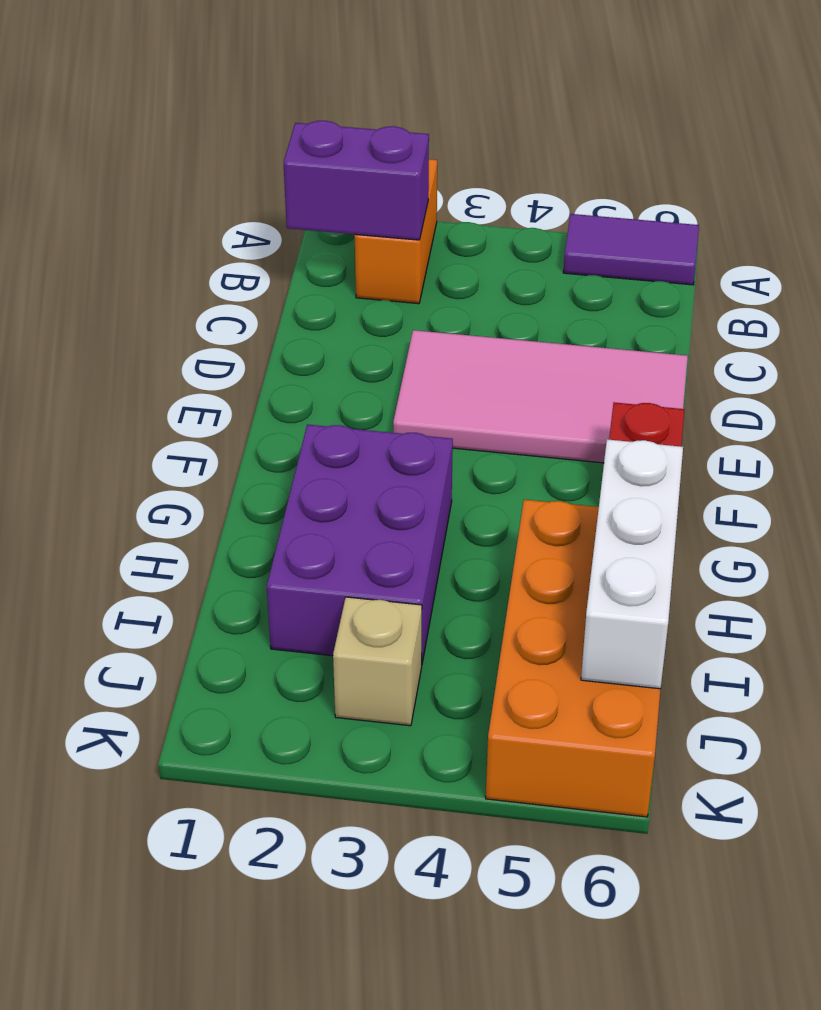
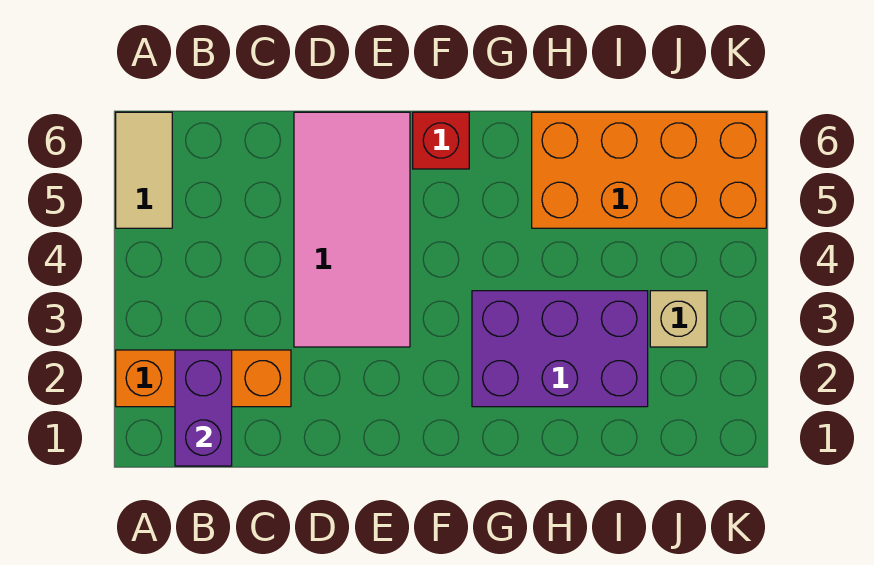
orange brick A2:B2 level 1 -> orange brick A2:C2 level 1
purple tile A5:A6 level 1 -> tan tile A5:A6 level 1
white brick H6:J6 level 2 -> none

